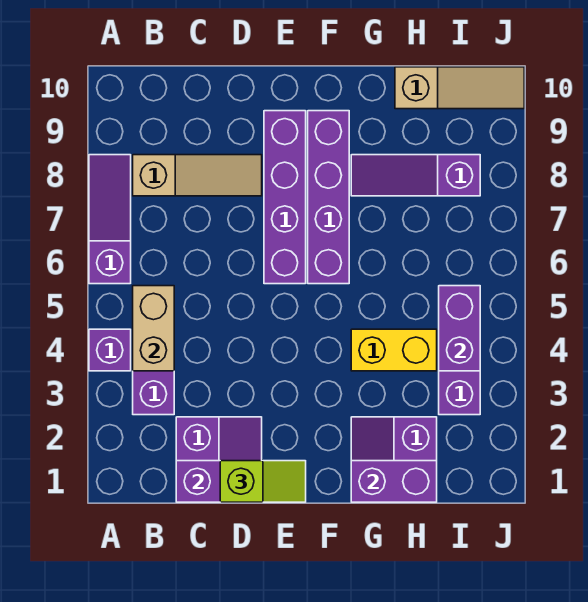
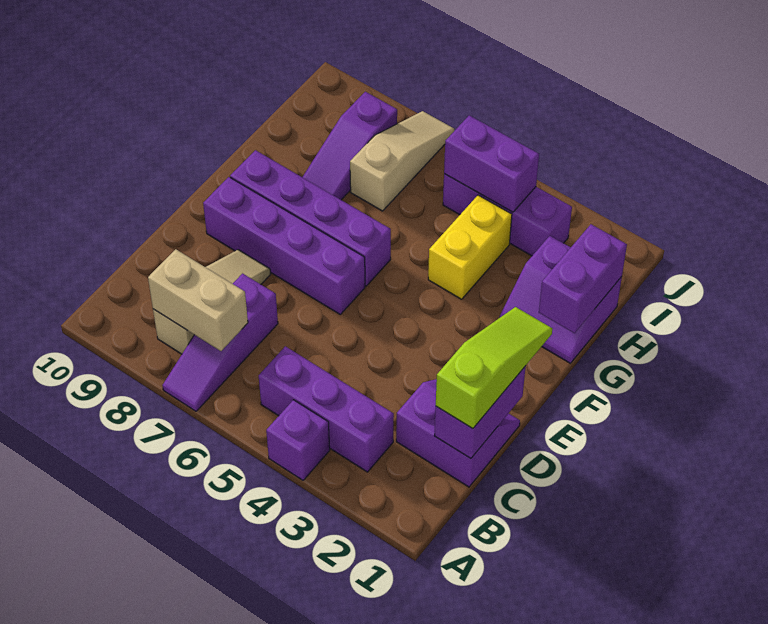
purple slope A6:A8 level 1 top 6 -> purple slope A7:C7 level 1 top C
tan brick B4:B5 level 2 -> tan brick B7:B8 level 2
lime slope D1:E1 level 3 top D -> lime slope C1:E1 level 3 top C
tan slope H10:J10 level 1 top H -> tan slope H7:J7 level 1 top H

